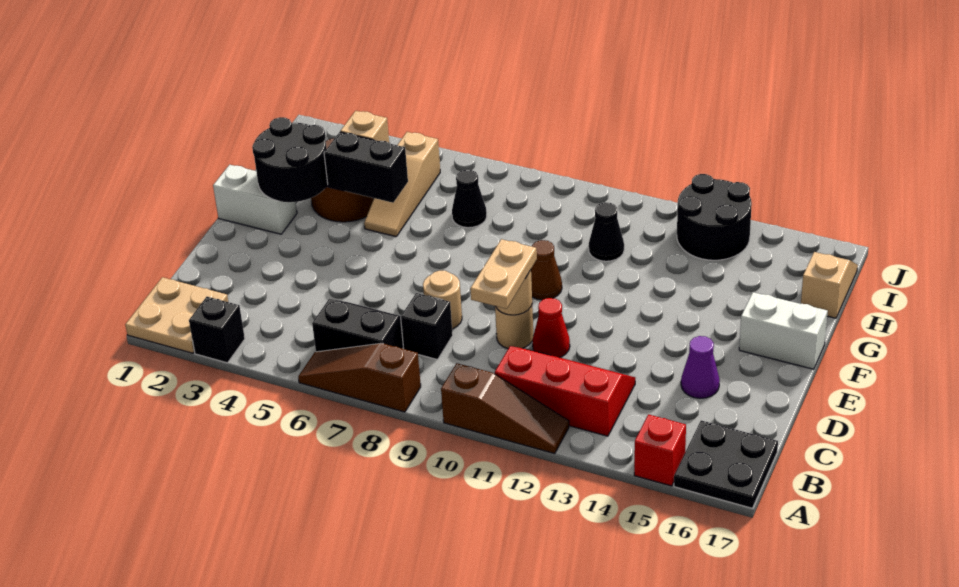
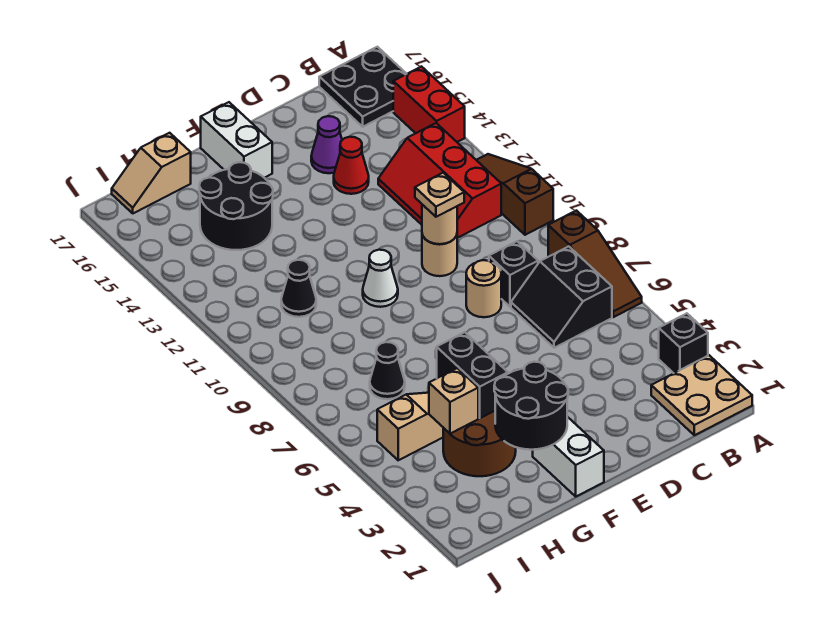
red brick A15 level 1 -> red brick A14:A15 level 1
tan plate C10:D10 level 3 -> tan plate D10 level 3
red cone D11 level 1 -> red cone D14 level 1
brown cone F10 level 1 -> white cone F10 level 1
black round brick I13:J14 level 1 -> black round brick G14:H15 level 1

